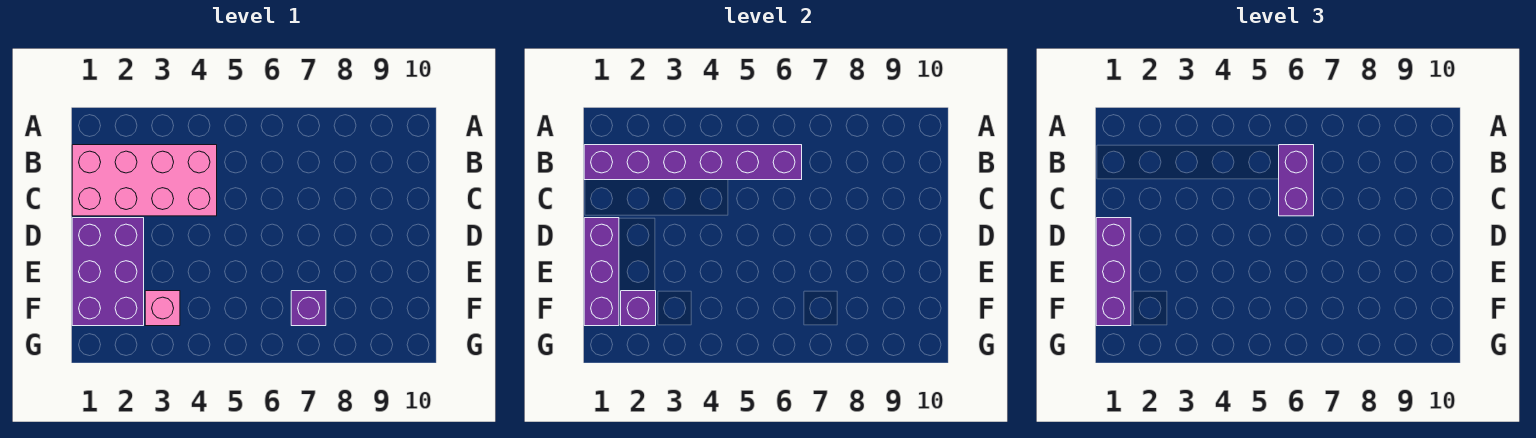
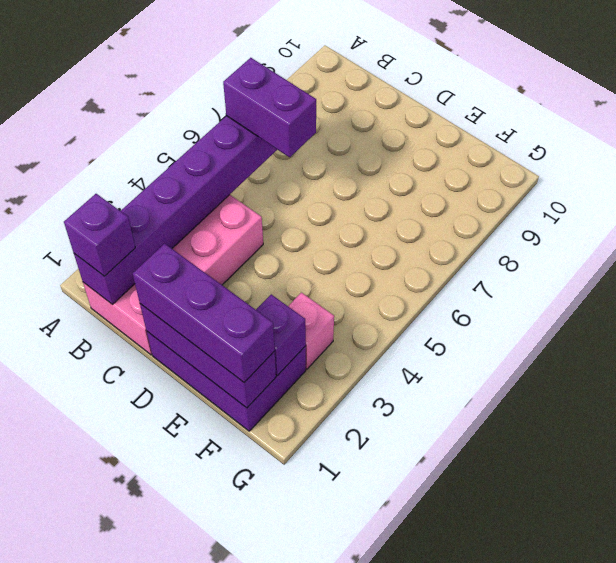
purple brick F7 level 1 -> purple brick B1 level 3

